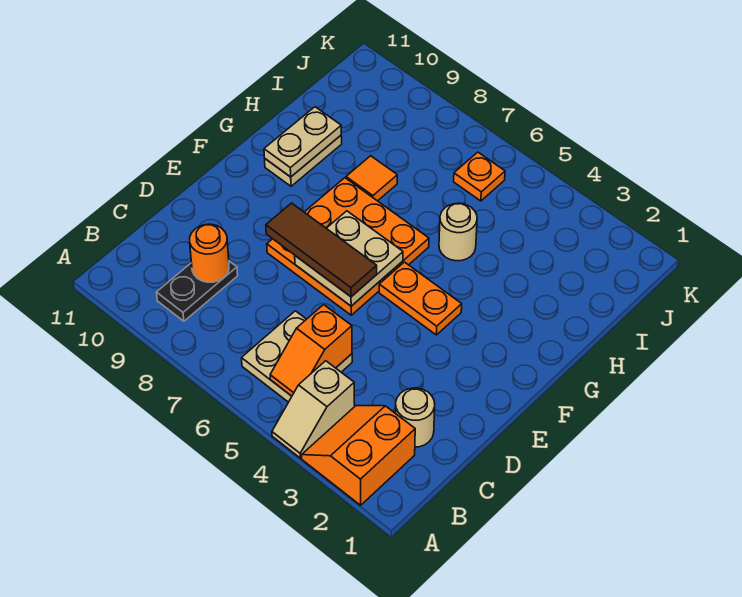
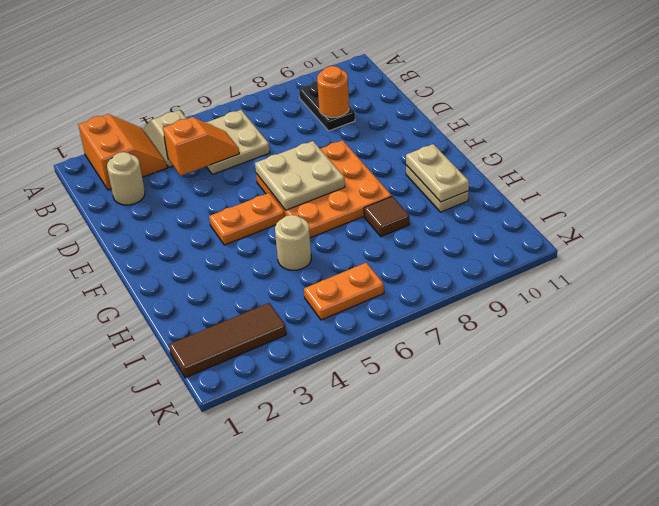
orange slope B5:C5 level 2 top C -> orange slope C4:C5 level 2 top 4
brown tile E6:E8 level 3 -> brown tile J1:J3 level 1
orange tile H8 level 1 -> brown tile H8 level 1
orange plate J6 level 1 -> orange plate J5:J6 level 1

